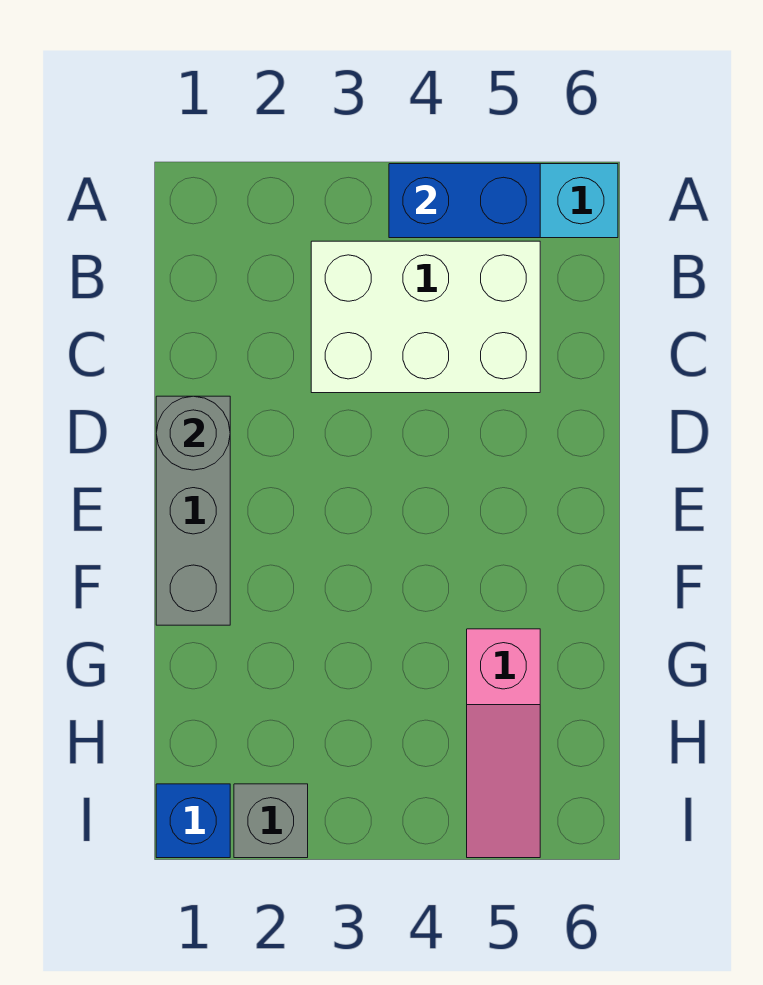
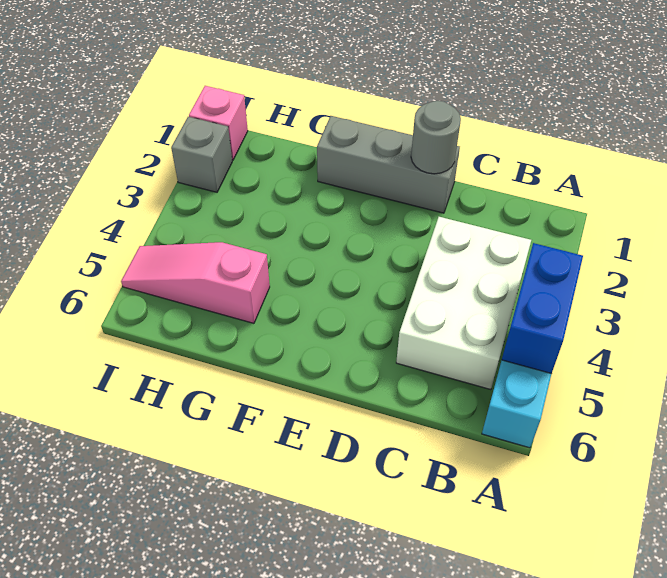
blue brick I1 level 1 -> pink brick I1 level 1

